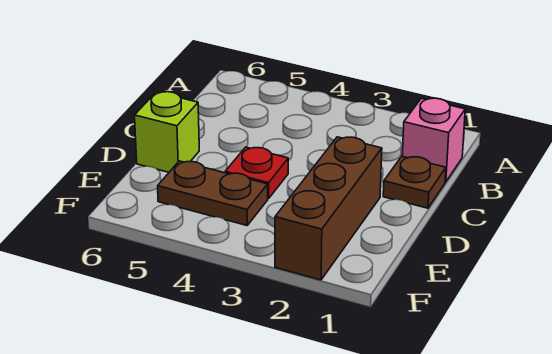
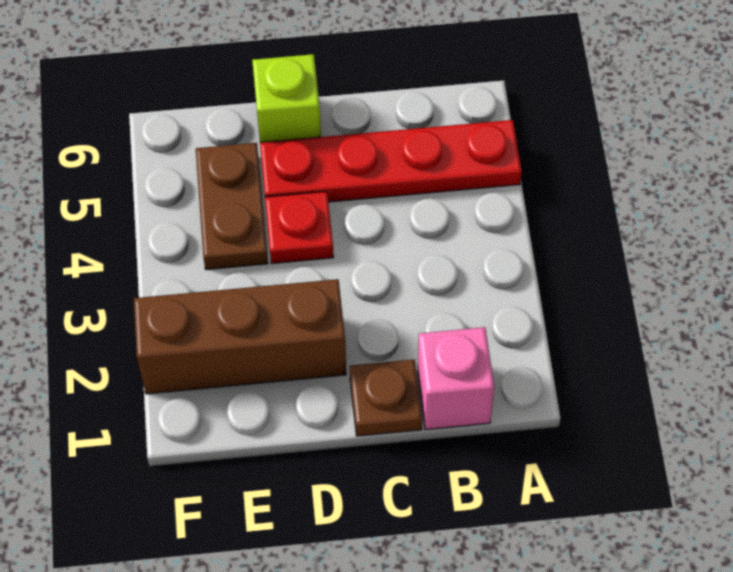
none -> red plate A5:D5 level 1

